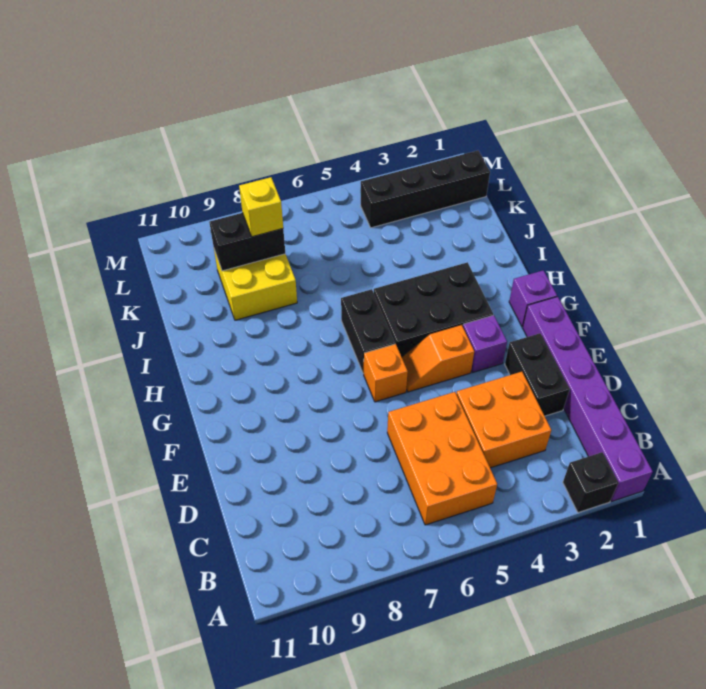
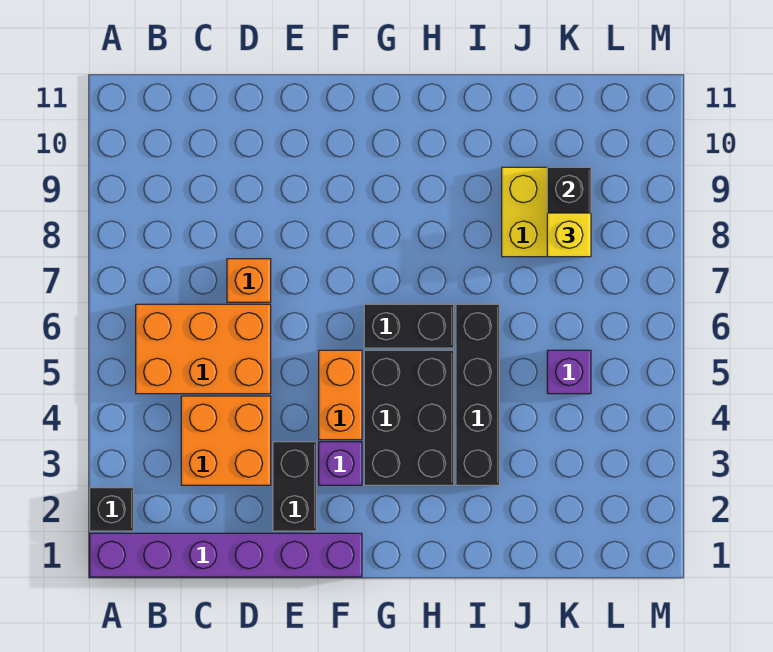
black brick D2:E2 level 1 -> black brick E2:E3 level 1
orange slope F4:F5 level 1 top 4 -> orange brick F4:F5 level 1
orange brick F6 level 1 -> orange brick D7 level 1
purple brick G1 level 1 -> purple brick K5 level 1
black brick L1:L4 level 1 -> black brick I3:I6 level 1

